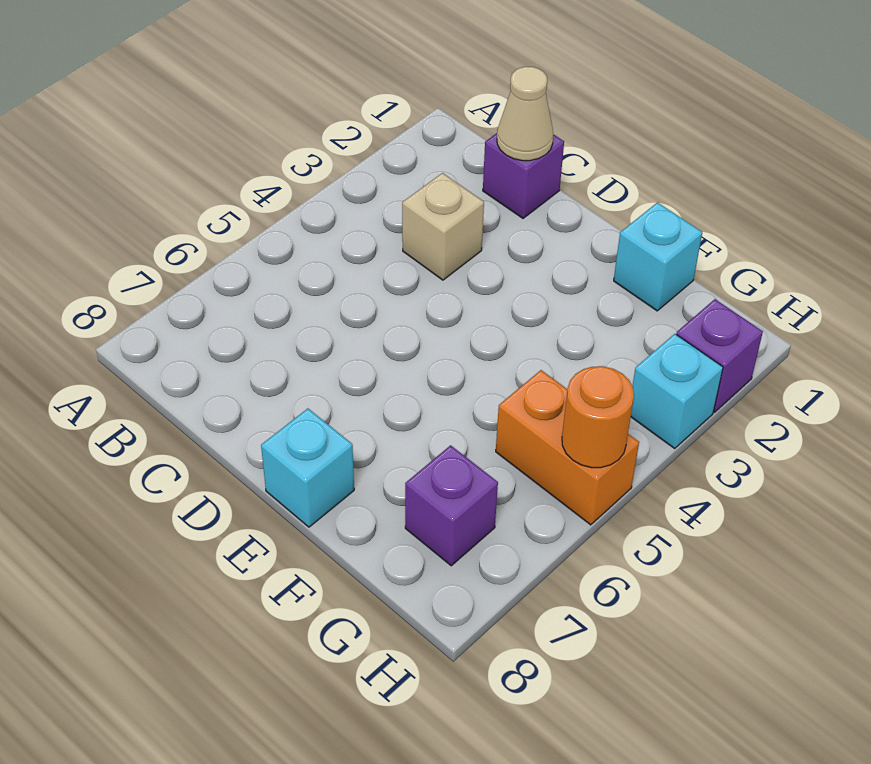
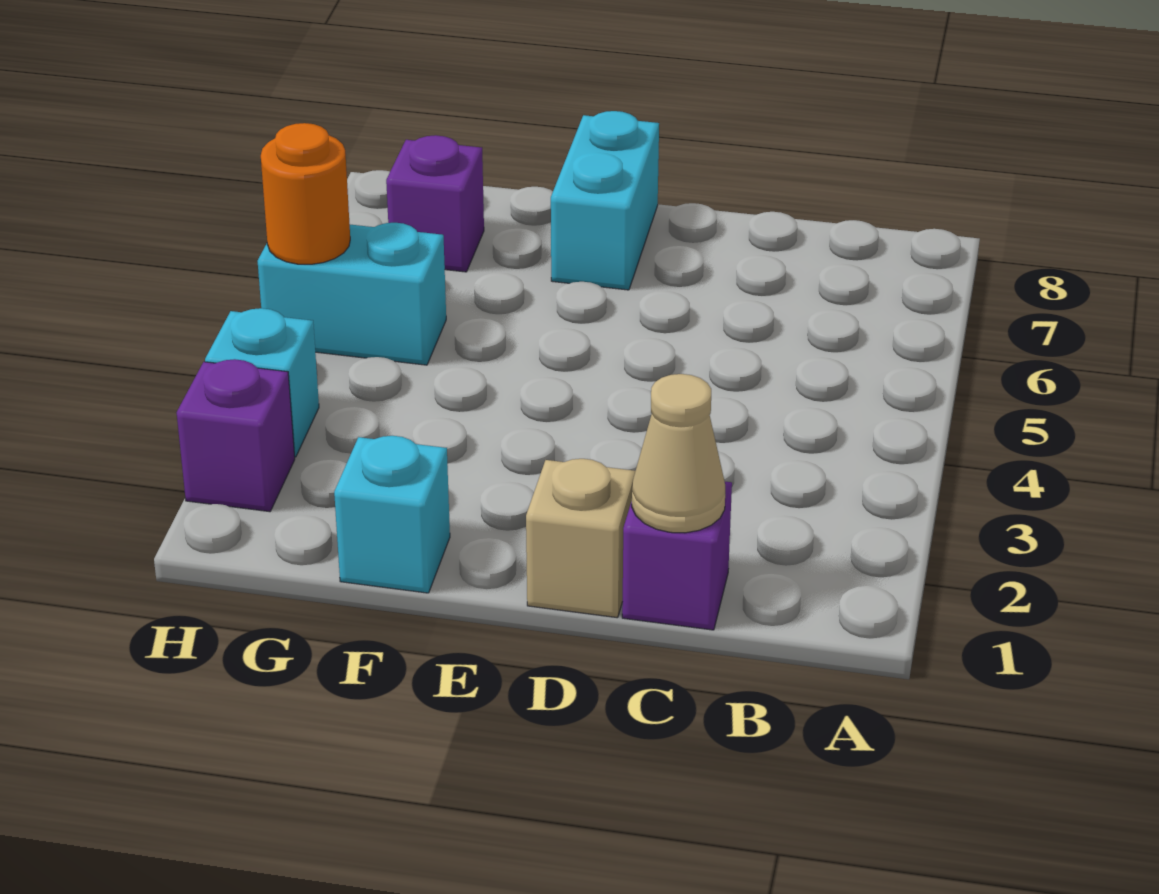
tan brick C3 level 1 -> tan brick D1 level 1
cyan brick E8 level 1 -> cyan brick E7:E8 level 1
orange brick G5:H5 level 1 -> cyan brick G5:H5 level 1

